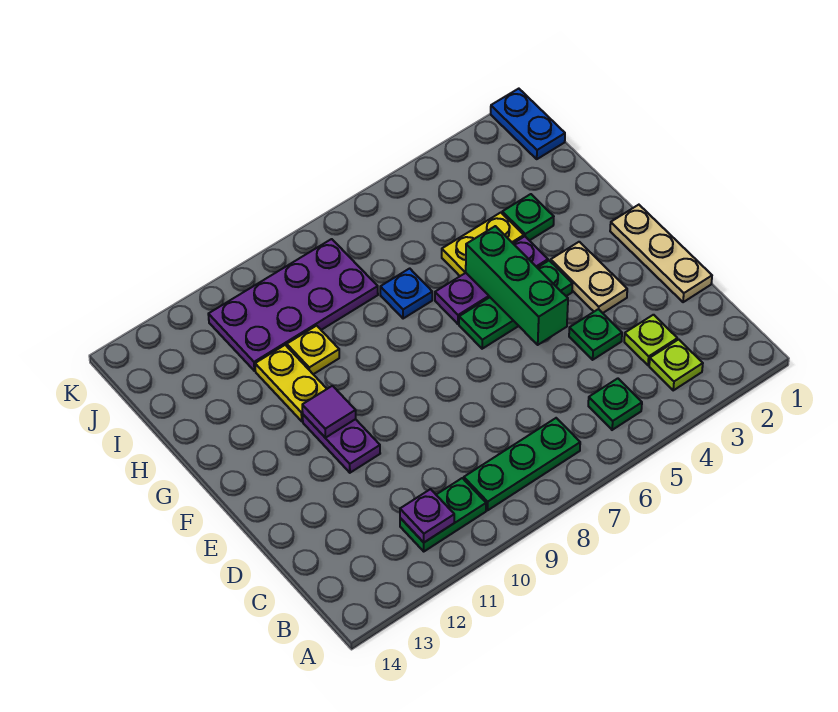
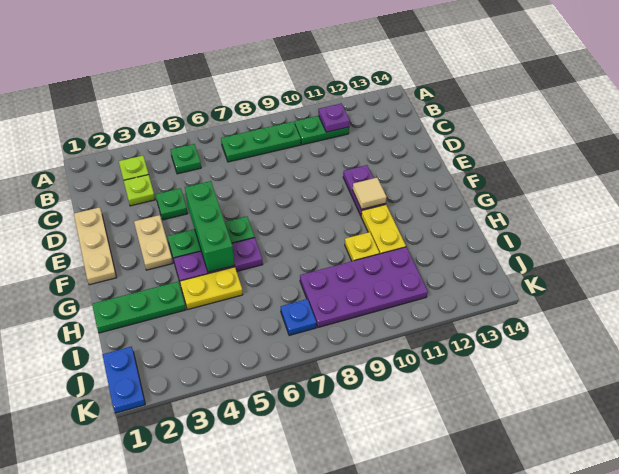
purple tile F11 level 2 -> tan tile F11 level 2
green plate H3 level 1 -> green plate H1:H3 level 1
blue plate H7 level 1 -> blue plate J7 level 1

